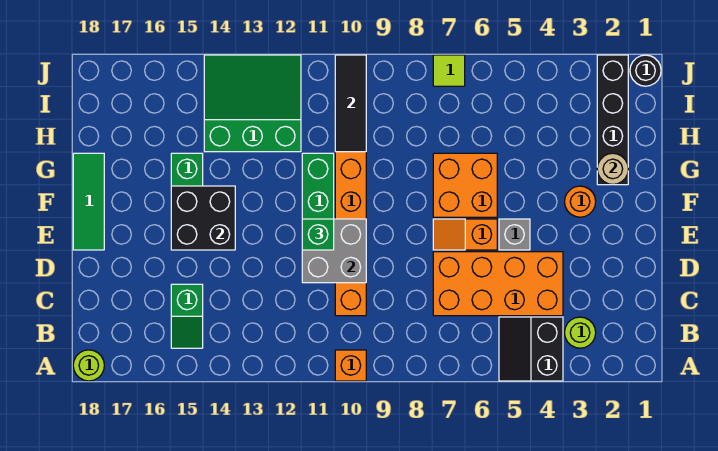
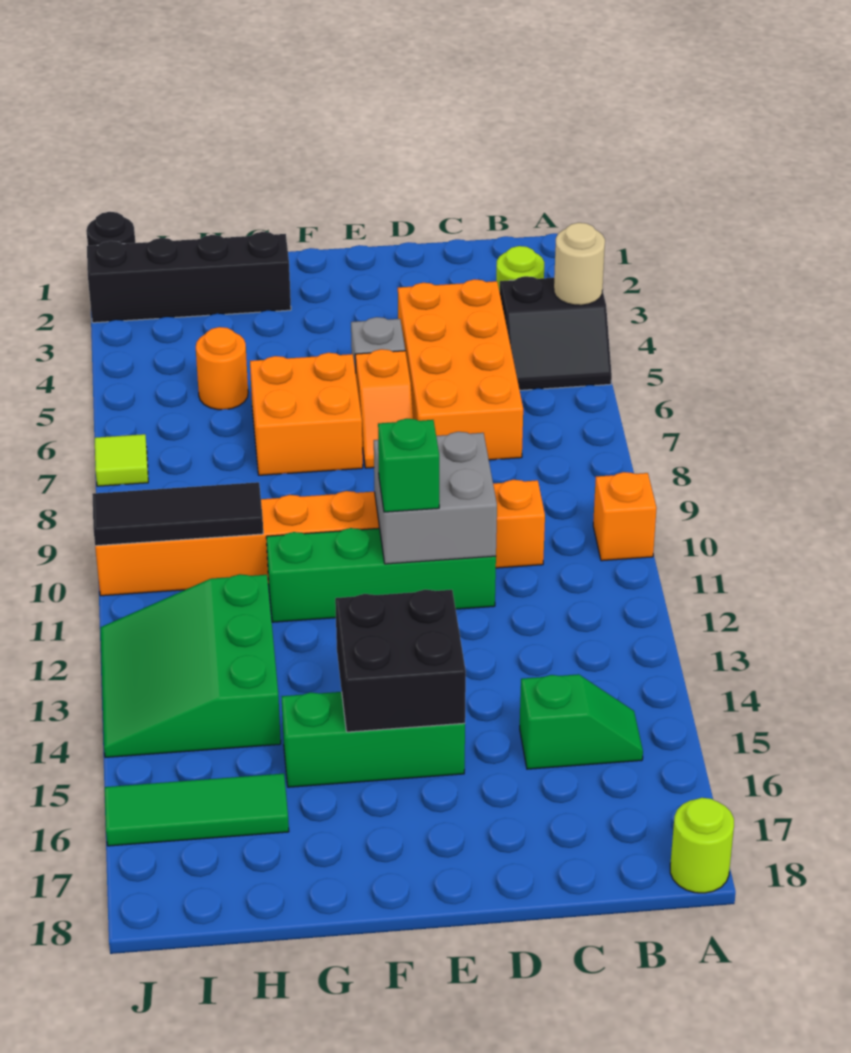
green tile E18:G18 level 1 -> green tile H16:J16 level 1
orange round brick F3 level 1 -> orange round brick H5 level 1
tan round brick G2 level 2 -> tan round brick A4 level 2

